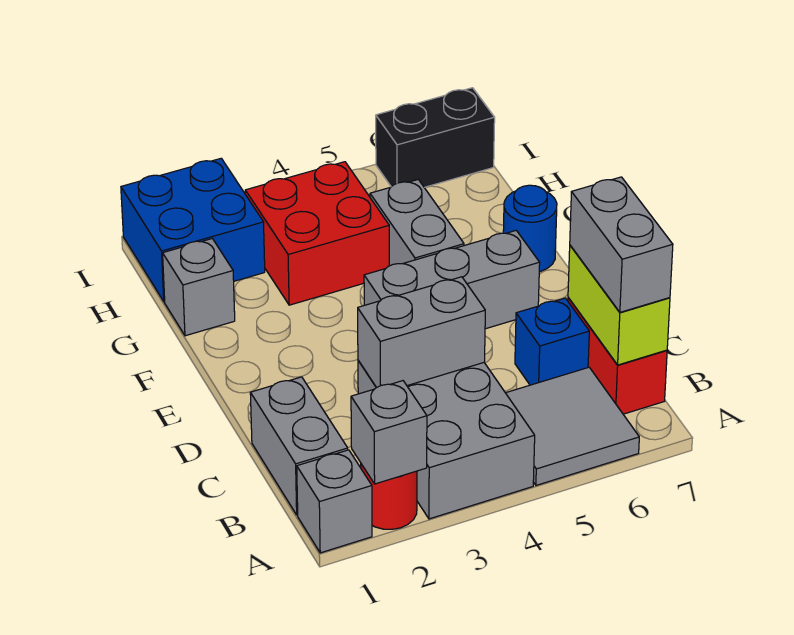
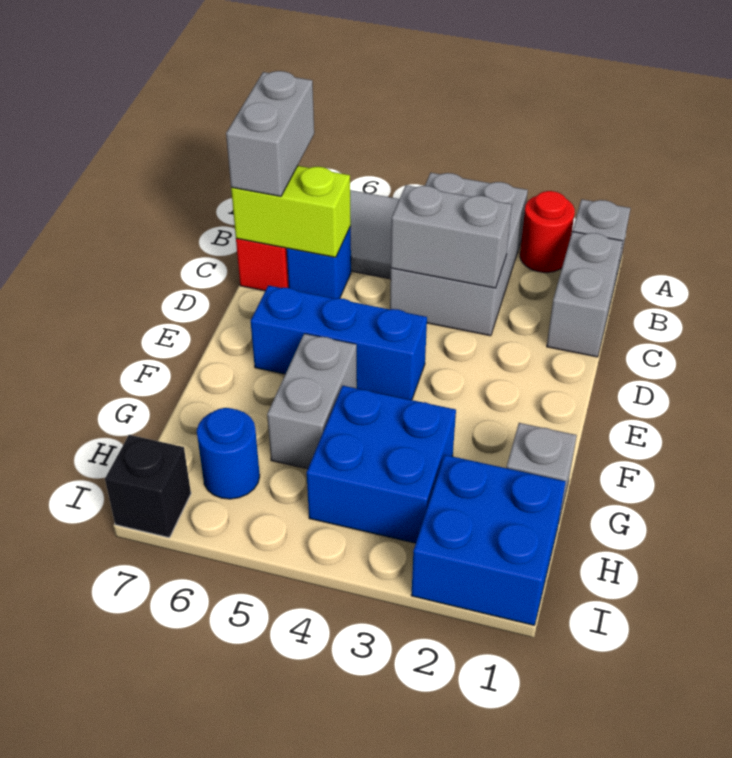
grey brick A2 level 2 -> none
lime brick B7:C7 level 2 -> lime brick C6:C7 level 2
grey brick E4:E6 level 1 -> blue brick E4:E6 level 1
blue round brick F7 level 1 -> blue round brick H6 level 1
red brick G3:H4 level 1 -> blue brick G3:H4 level 1
black brick I6:I7 level 1 -> black brick I7 level 1

